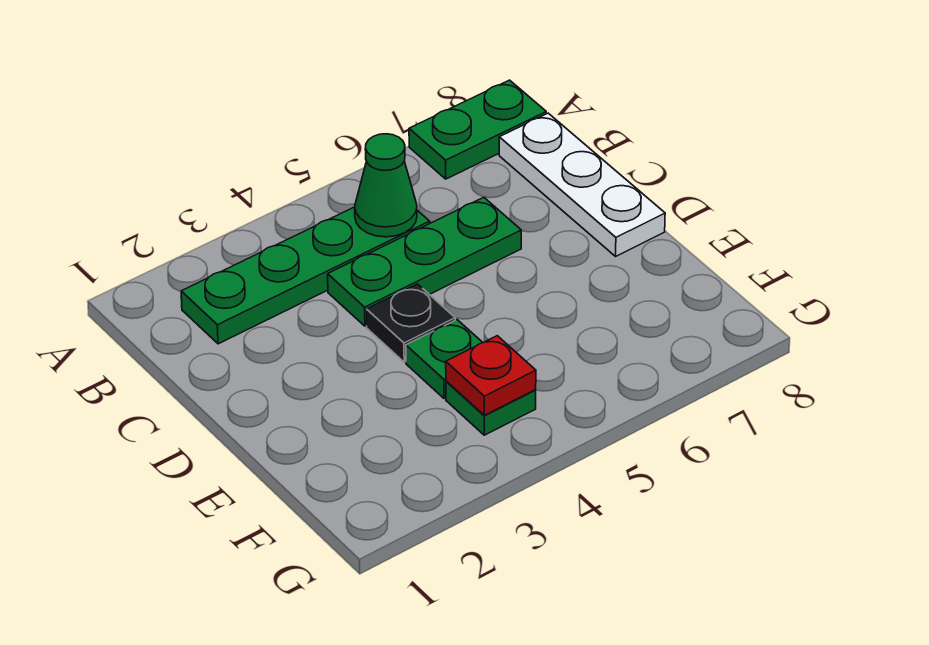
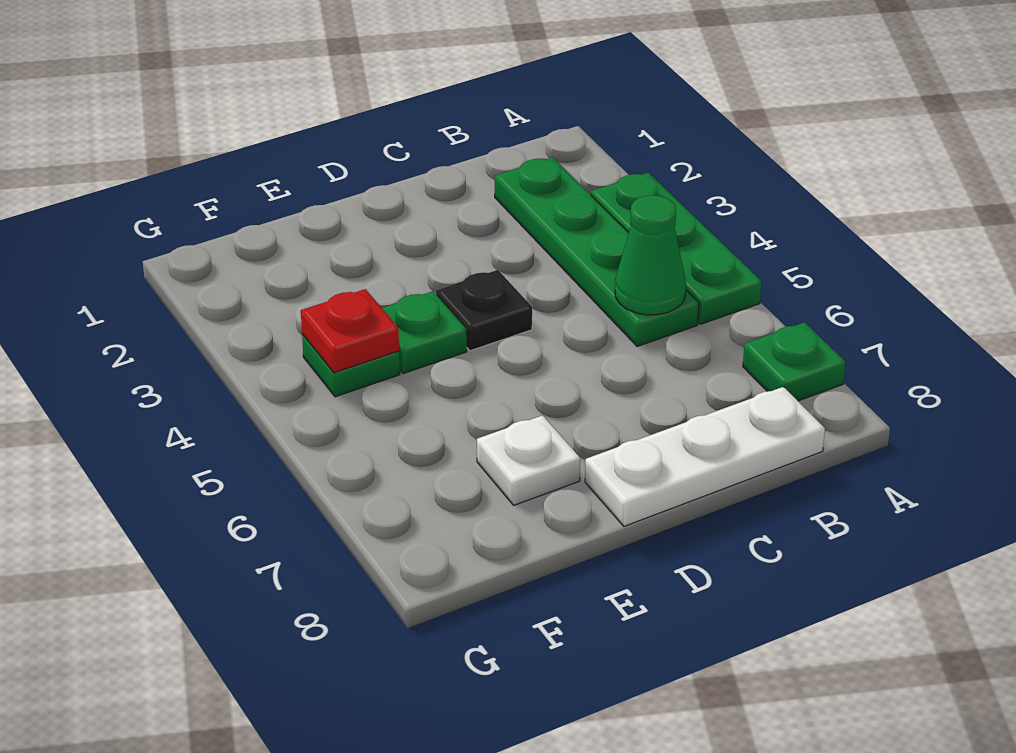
green plate A7:A8 level 1 -> green plate A7 level 1
green plate C4:C6 level 1 -> green plate A3:A5 level 1
none -> white plate E7 level 1

